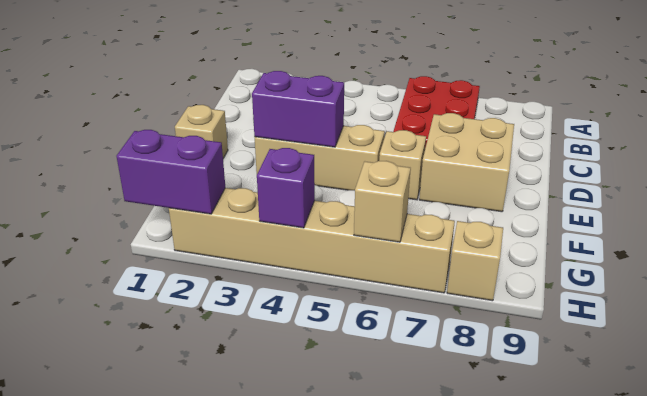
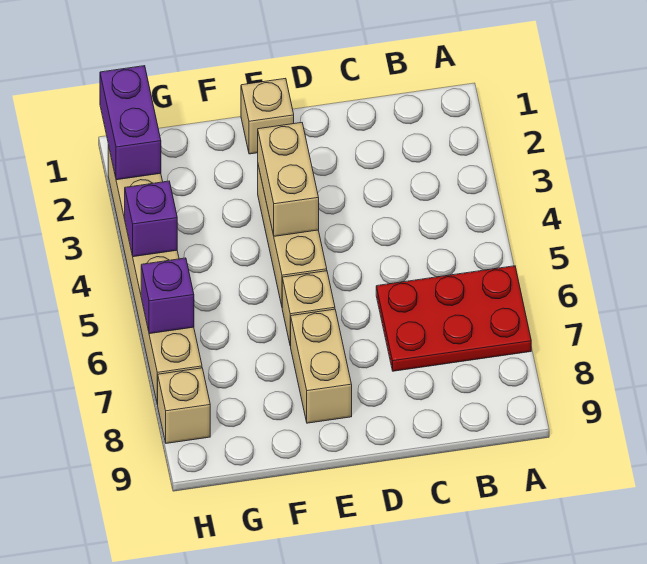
tan brick D7:E8 level 1 -> tan brick E7:E8 level 1
purple brick E3:E4 level 2 -> tan brick E3:E4 level 2
tan brick H6 level 2 -> purple brick H6 level 2

